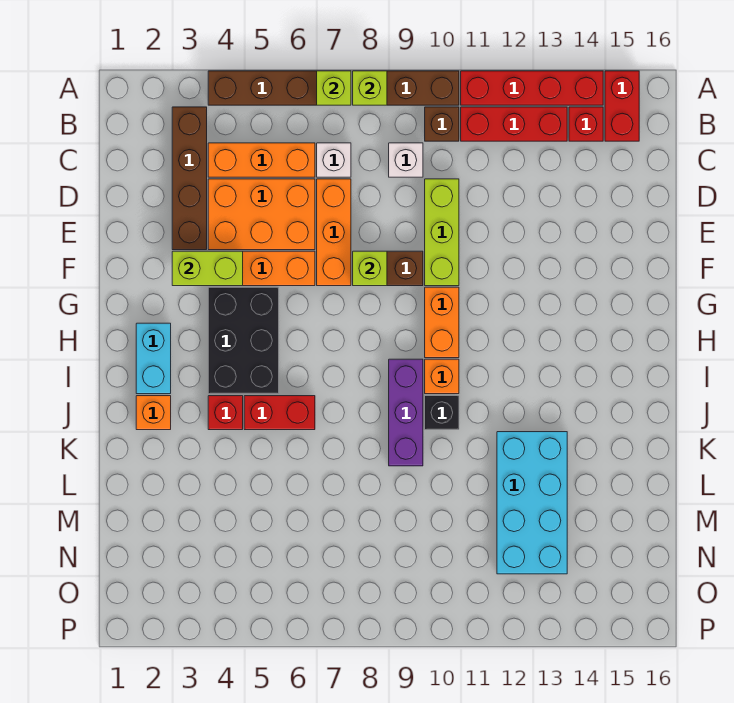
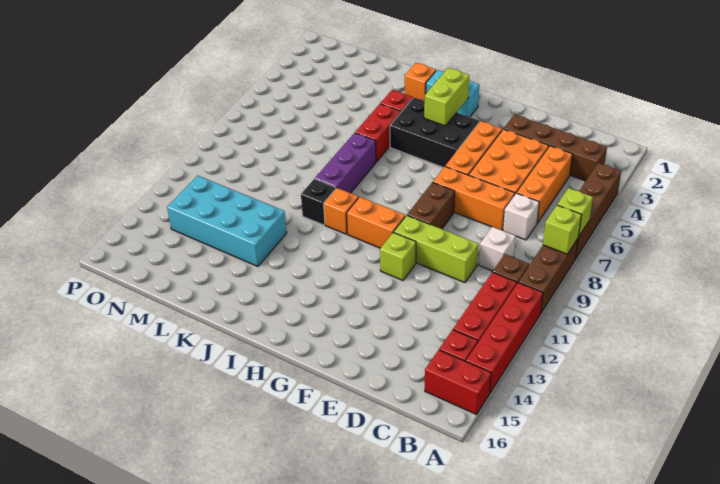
lime brick F3:F4 level 2 -> lime brick H3:H4 level 2
lime brick F8 level 2 -> lime brick F11 level 1
purple brick I9:K9 level 1 -> purple brick J7:J9 level 1

